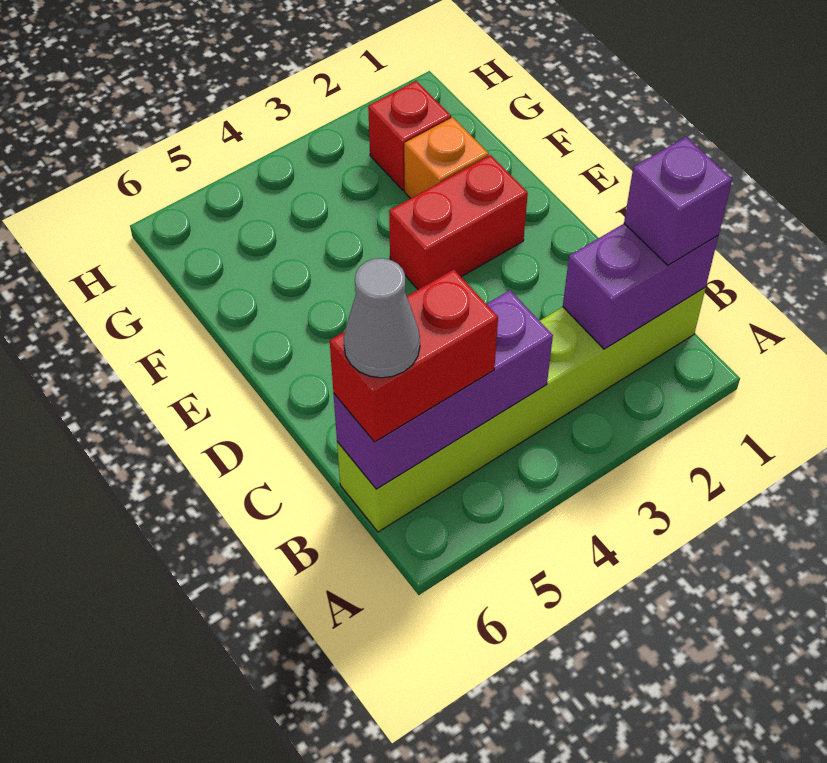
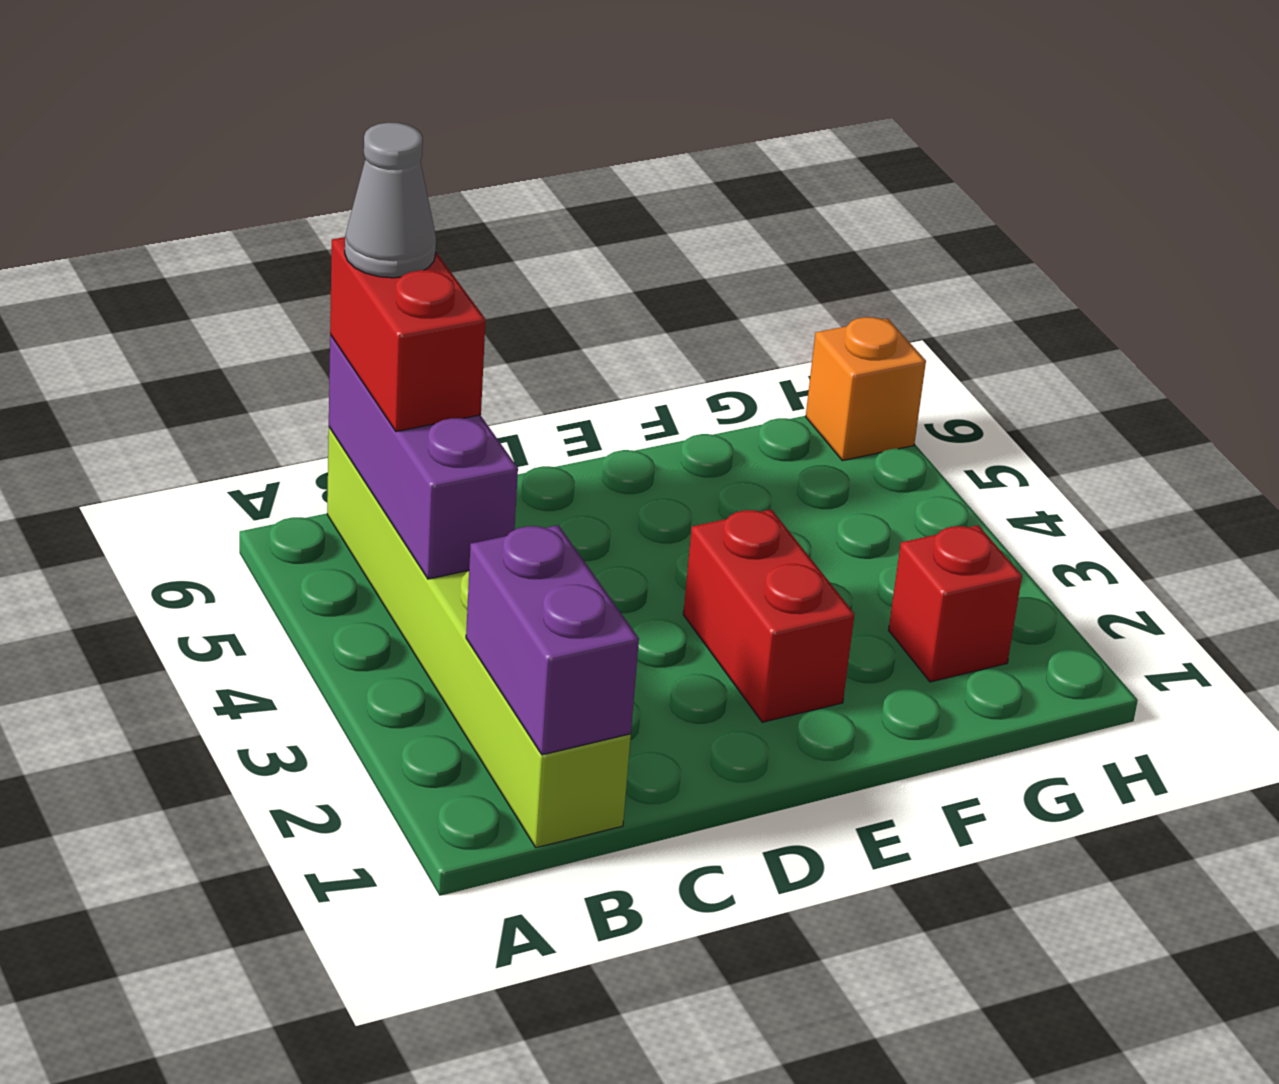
purple brick B1 level 3 -> none
orange brick F2 level 1 -> orange brick H6 level 1

